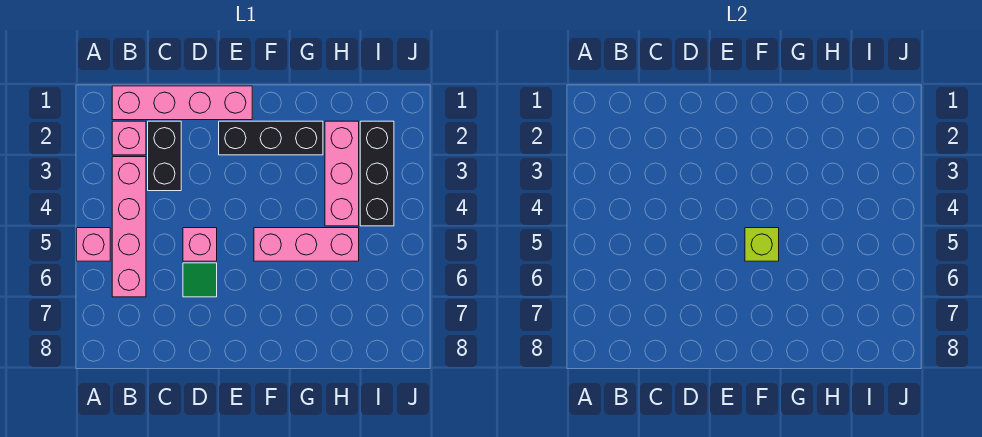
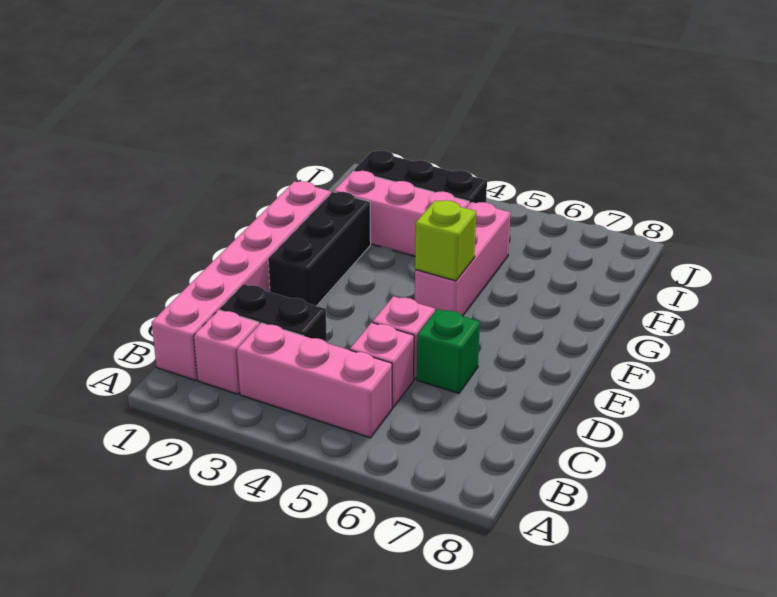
pink brick A5 level 1 -> pink brick C5 level 1
pink brick B1:E1 level 1 -> pink brick B1:G1 level 1
pink brick B3:B6 level 1 -> pink brick B3:B5 level 1
green tile D6 level 1 -> green brick D6 level 1

